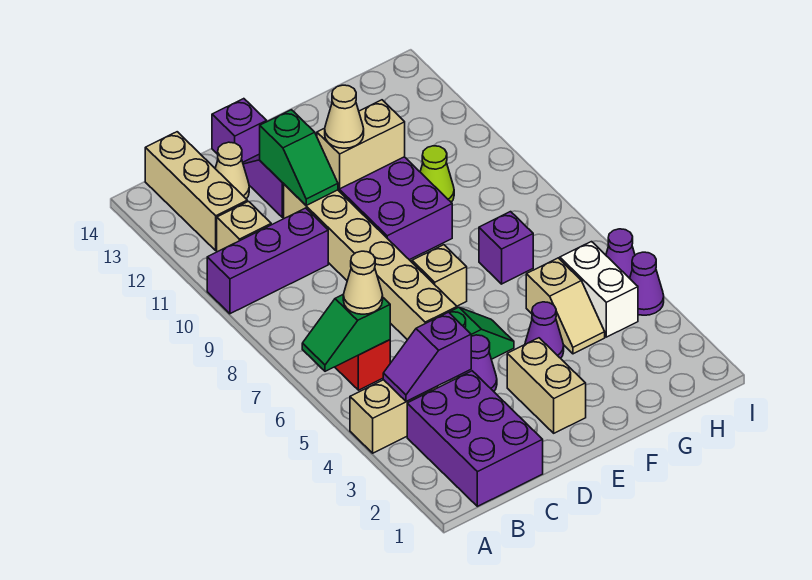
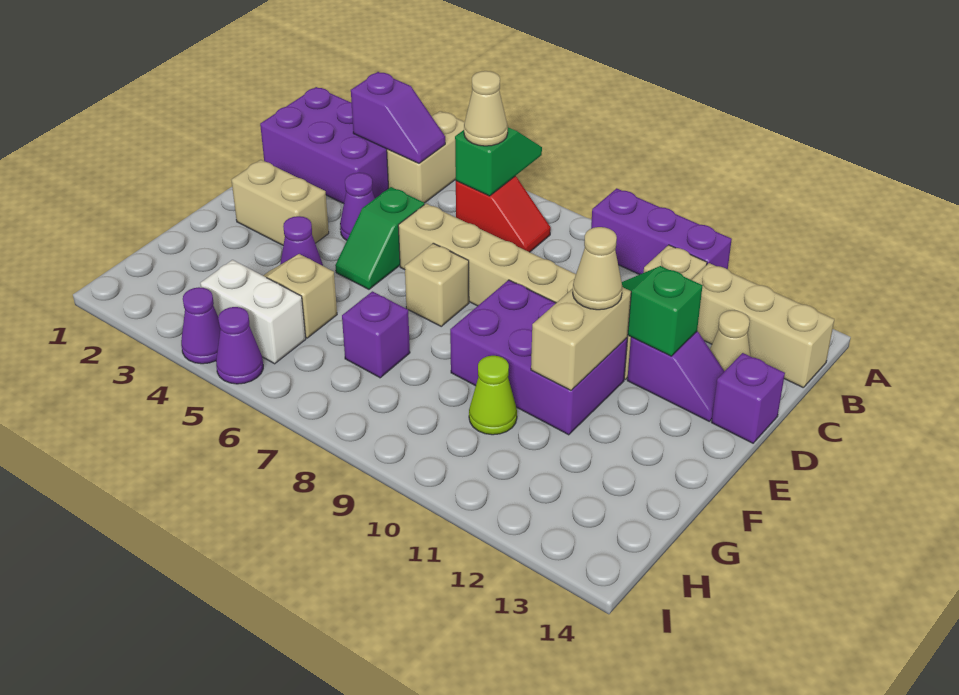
purple brick A10:C10 level 1 -> purple brick A9:A11 level 1
purple slope B4:C4 level 2 top C -> purple slope B3:B4 level 2 top 3

